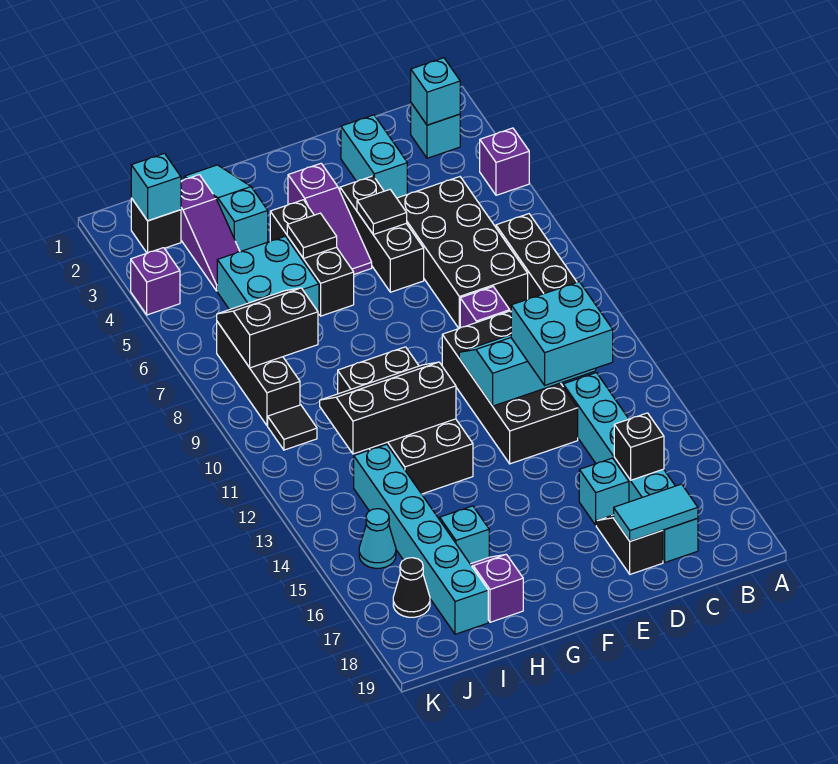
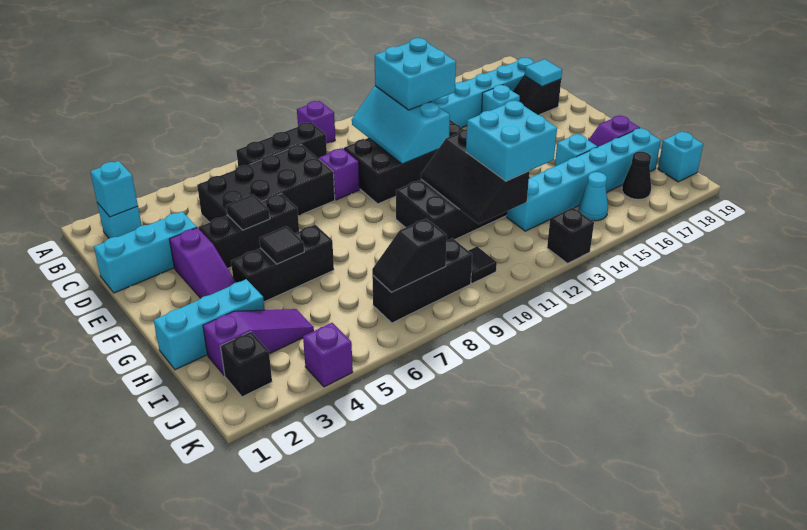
purple brick A4 level 1 -> purple brick A10 level 1
black brick C16 level 2 -> black brick K13 level 1
cyan tile C18:D18 level 2 -> cyan tile D18 level 2
cyan brick D2:D3 level 1 -> cyan brick D1:D3 level 1
purple slope F3:F5 level 1 top 3 -> purple slope E3:G3 level 1 top E
cyan slope H1:H3 level 1 top 3 -> cyan brick H1:H3 level 1
cyan brick H5:I6 level 1 -> cyan brick H12:I13 level 3
black slope I7:J8 level 2 top 8 -> black slope J7:J8 level 2 top 8
cyan brick J2 level 2 -> cyan brick J19 level 1

